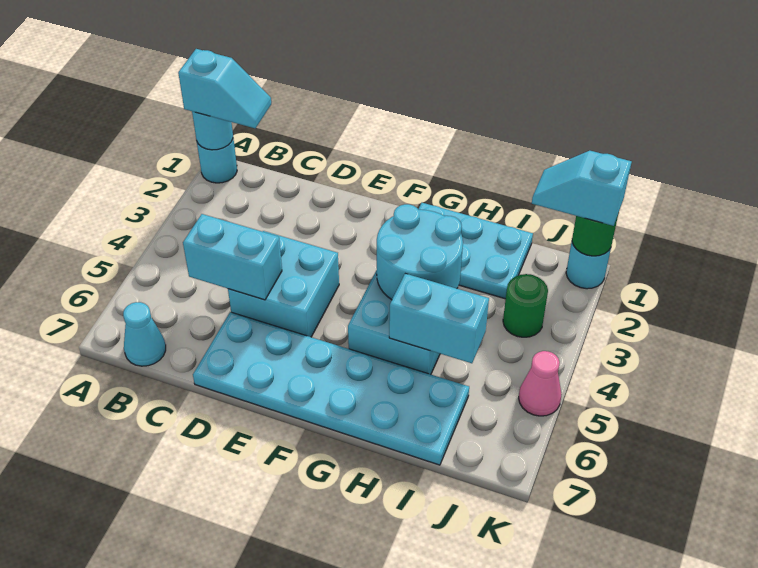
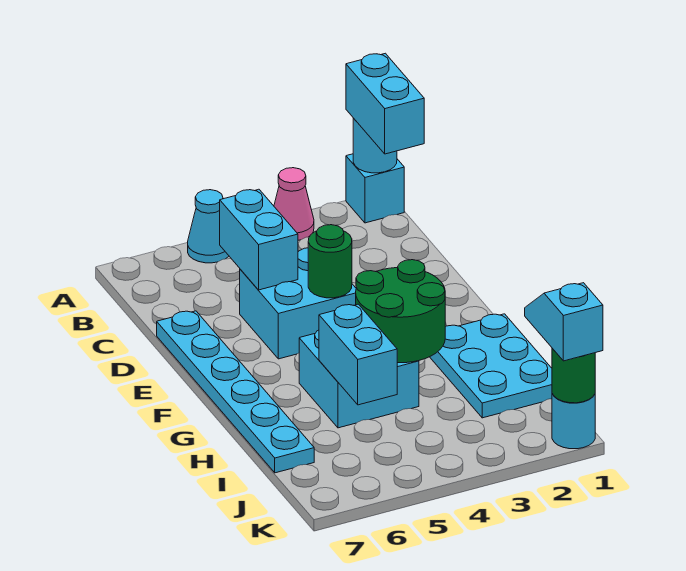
cyan round brick A1 level 1 -> cyan brick A1 level 1
cyan slope A1:B1 level 3 top A -> cyan brick A1:B1 level 3
cyan cone B7 level 1 -> cyan cone A5 level 1
cyan plate D6:I7 level 1 -> cyan plate D7:I7 level 1
cyan round brick G3:H4 level 2 -> green round brick G3:H4 level 2
green round brick J3 level 1 -> green round brick E4 level 2
pink cone K5 level 1 -> pink cone A3 level 1

